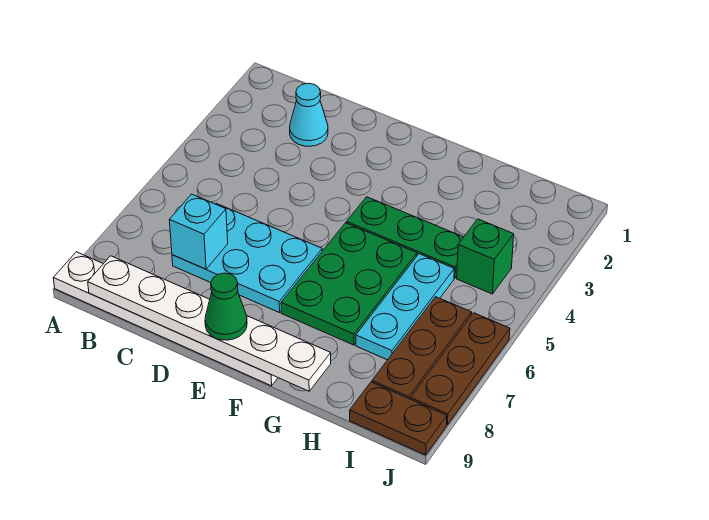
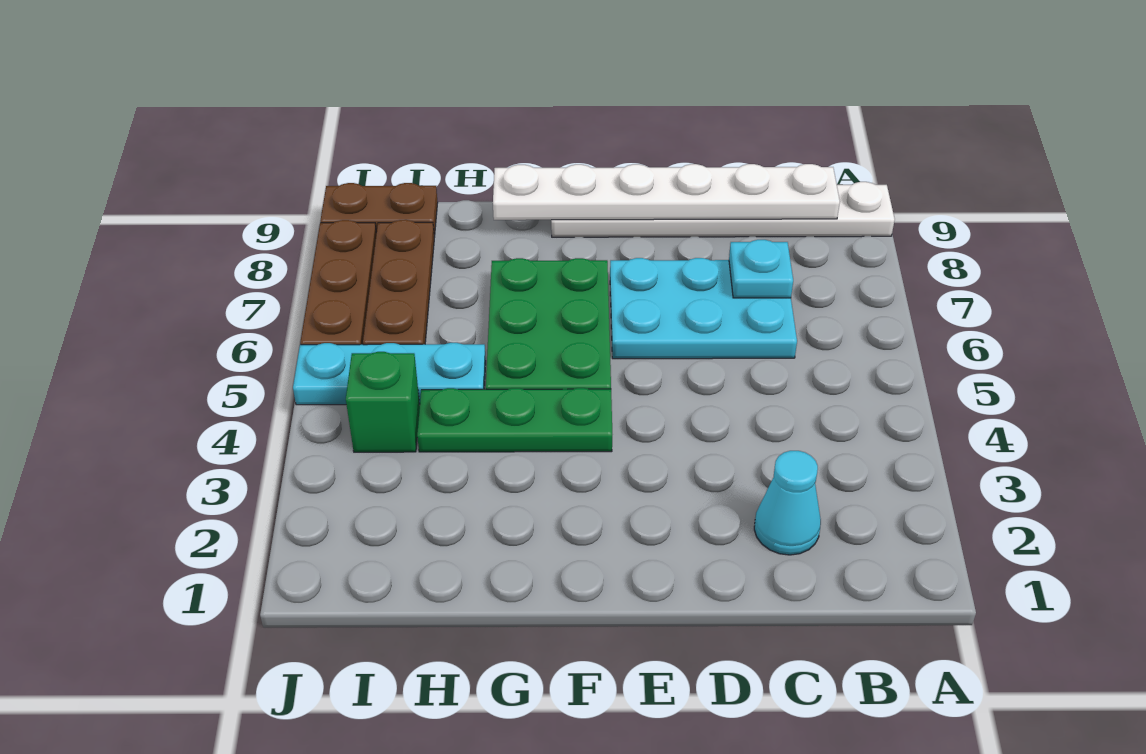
cyan brick C7 level 2 -> cyan plate C7 level 2
green cone E9 level 3 -> none
cyan plate H5:H7 level 1 -> cyan plate H5:J5 level 1

